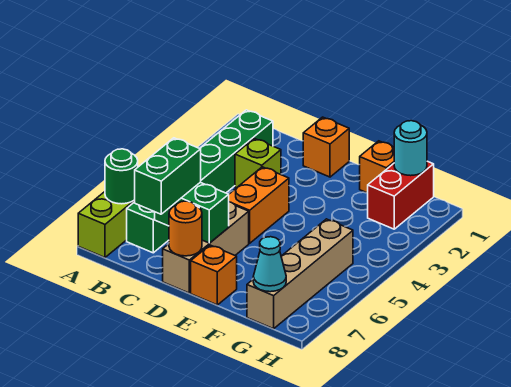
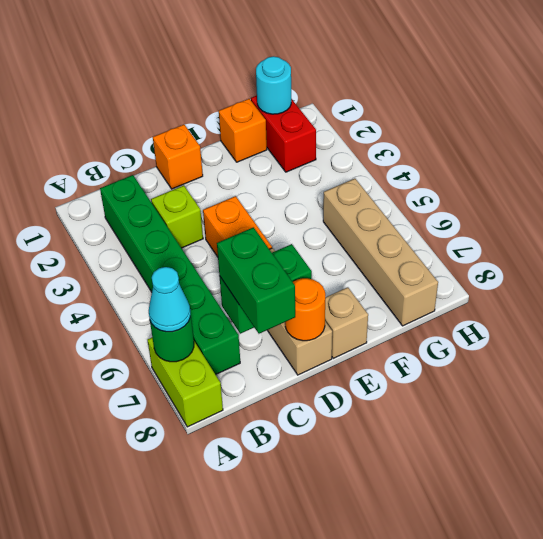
orange brick E8 level 1 -> tan brick E8 level 1
cyan cone G8 level 2 -> cyan cone A7 level 3

